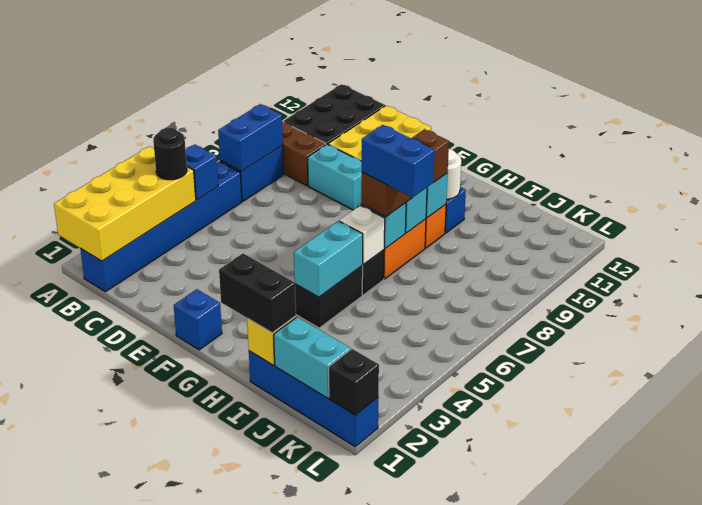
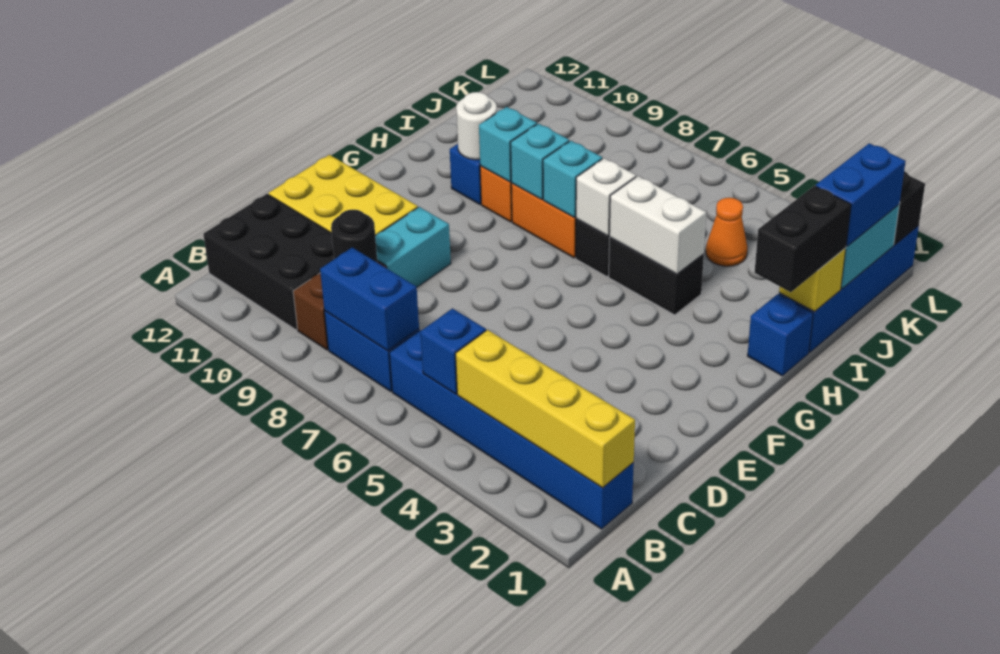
yellow brick A1:B4 level 2 -> yellow brick B1:B4 level 2
black round brick B4 level 3 -> black round brick C9 level 2
blue brick F1 level 1 -> blue brick H1 level 1
cyan brick H4:H5 level 2 -> white brick H4:H5 level 2
brown brick H7:H9 level 3 -> none
blue brick H7:I7 level 4 -> blue brick J1:K1 level 3
none -> orange cone J4 level 1

